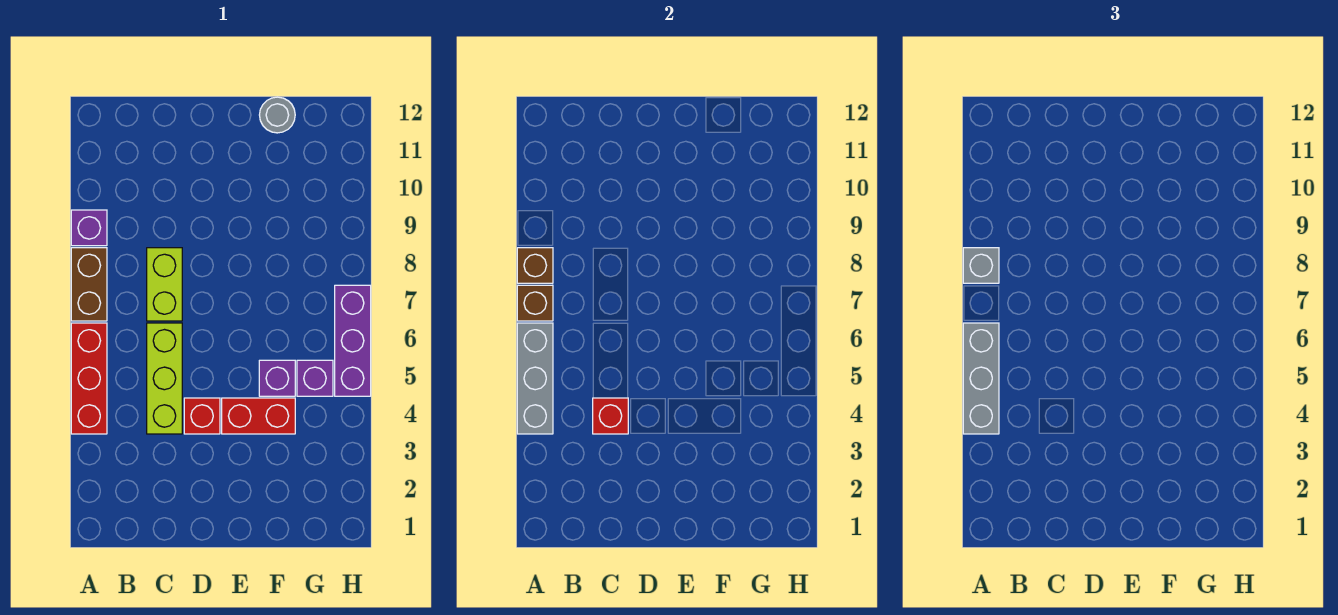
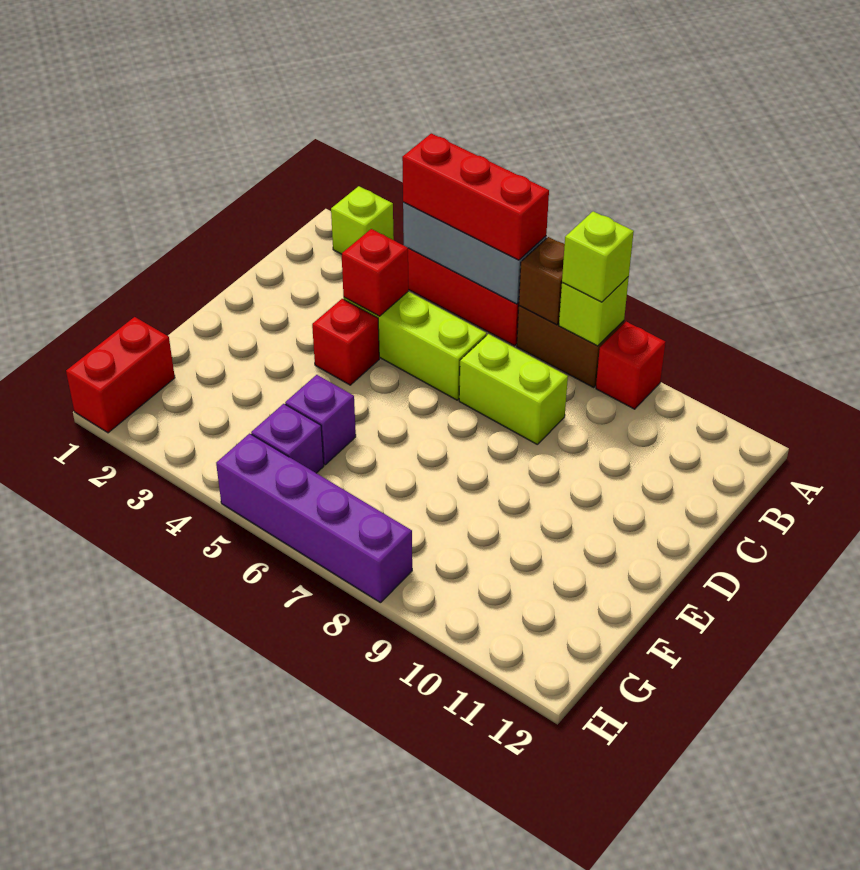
none -> lime brick A2 level 1
grey brick A4:A6 level 3 -> red brick A4:A6 level 3
brown brick A8 level 2 -> lime brick A8 level 2
grey brick A8 level 3 -> lime brick A8 level 3
purple brick A9 level 1 -> red brick A9 level 1
red brick E4:F4 level 1 -> red brick G1:H1 level 1
grey round brick F12 level 1 -> none
purple brick H5:H7 level 1 -> purple brick H5:H8 level 1

